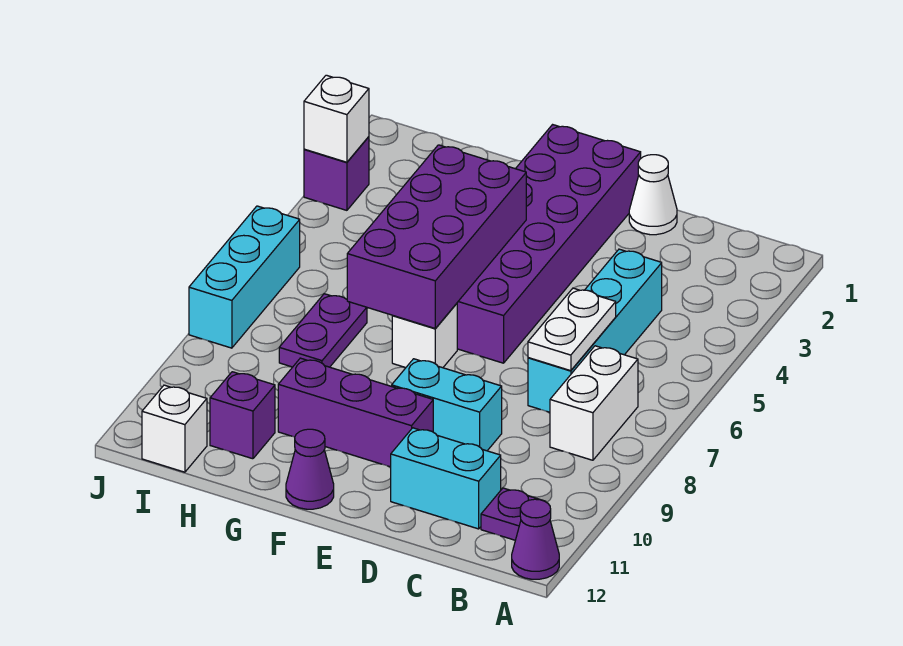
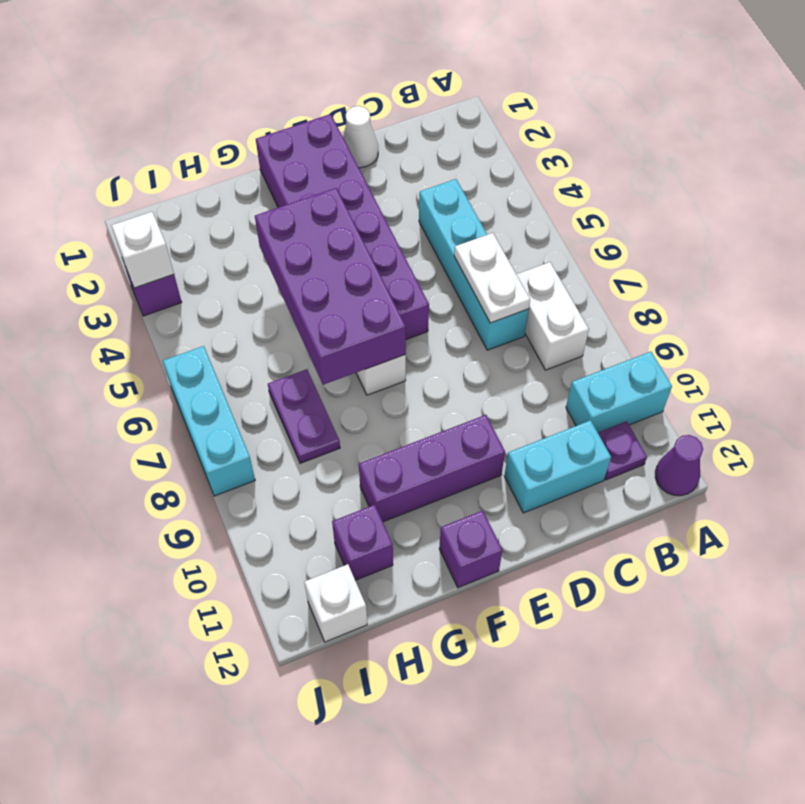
cyan brick D9:E9 level 1 -> cyan brick A10:B10 level 1
purple cone F12 level 1 -> purple brick F12 level 1

